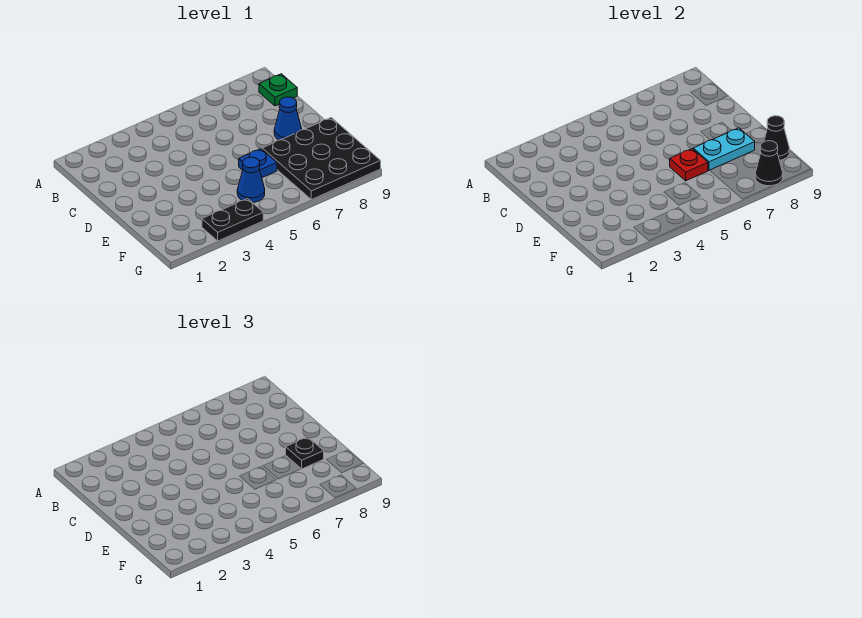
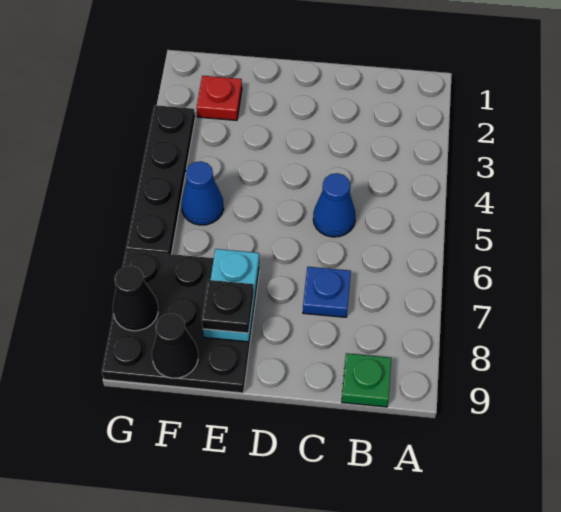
blue cone D8 level 1 -> blue cone C5 level 1
blue plate E6 level 1 -> blue plate C7 level 1
red plate E6 level 2 -> red plate F2 level 1
black plate G3:G4 level 1 -> black plate G3:G6 level 1

